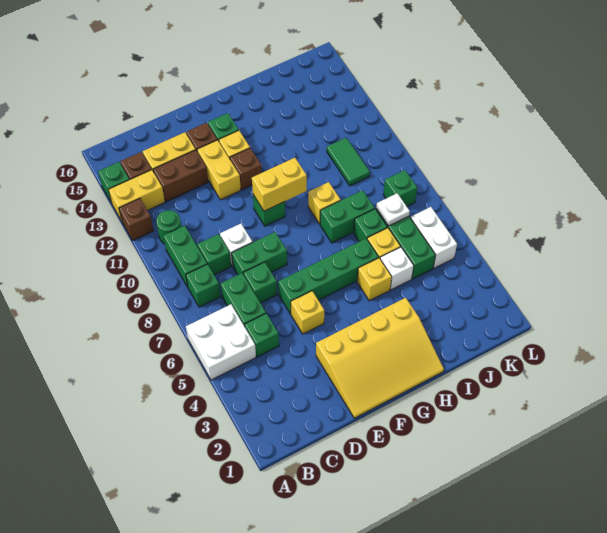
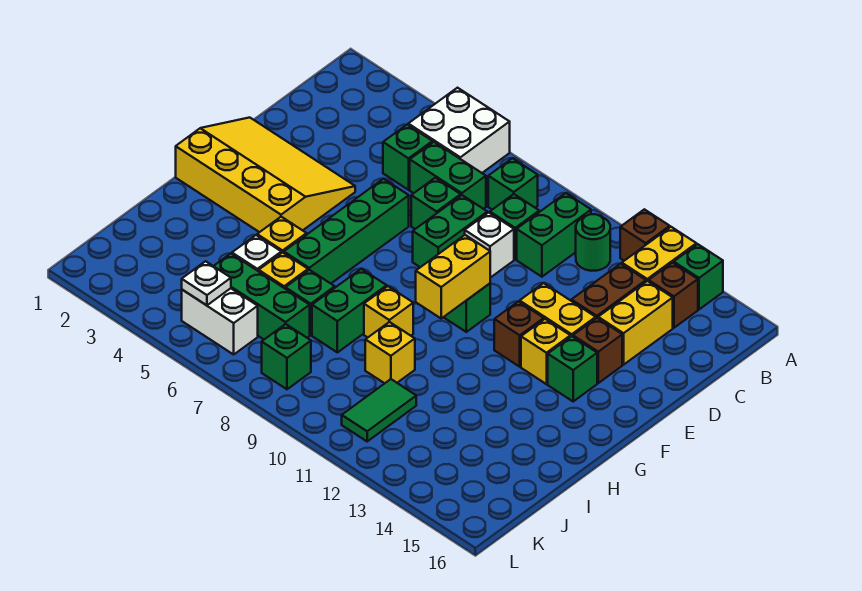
green brick B9:B10 level 1 -> green brick B10:C10 level 1
yellow slope E1:H3 level 1 top 3 -> yellow slope E1:G4 level 1 top G
yellow brick E5 level 1 -> yellow brick I10 level 1
white plate J7 level 2 -> white plate K5 level 2
green tile J10:J11 level 1 -> green tile J11:K11 level 1

